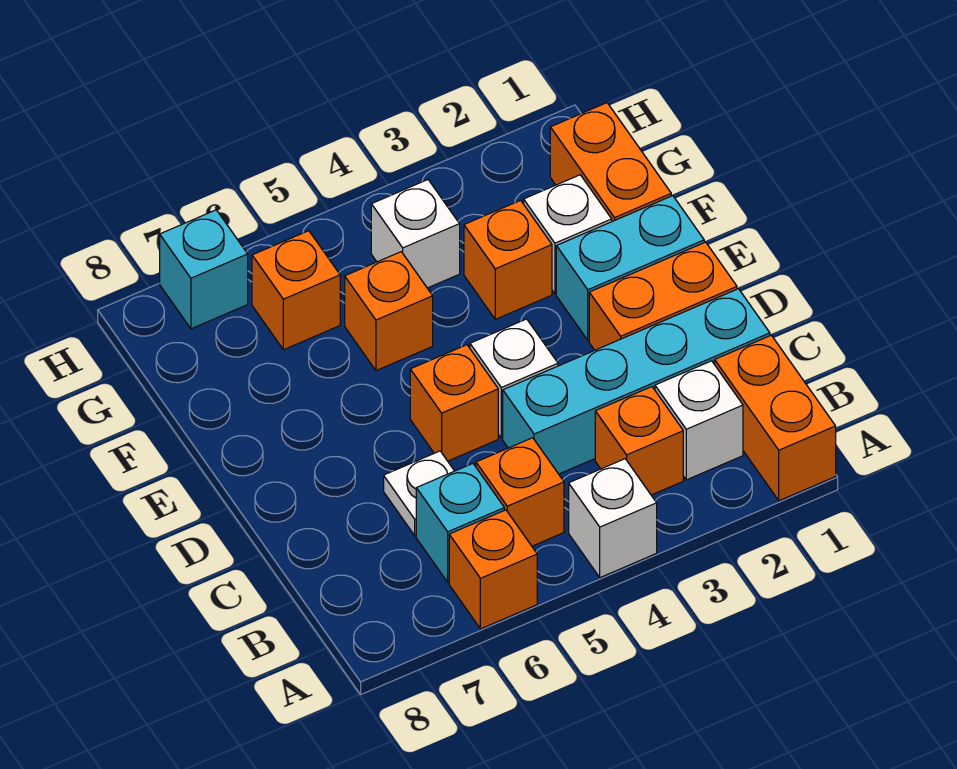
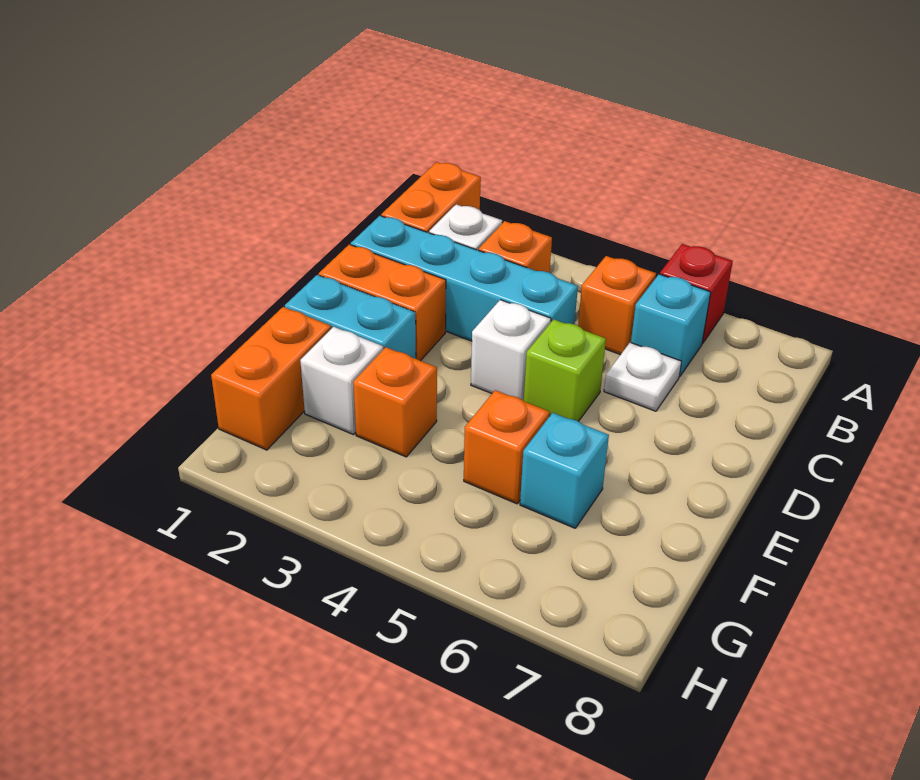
white brick A4 level 1 -> none
orange brick A6 level 1 -> red brick A6 level 1
orange brick D5 level 1 -> lime brick D5 level 1
white brick G4 level 1 -> none
orange brick G6 level 1 -> none
cyan brick H7 level 1 -> cyan brick F6 level 1

